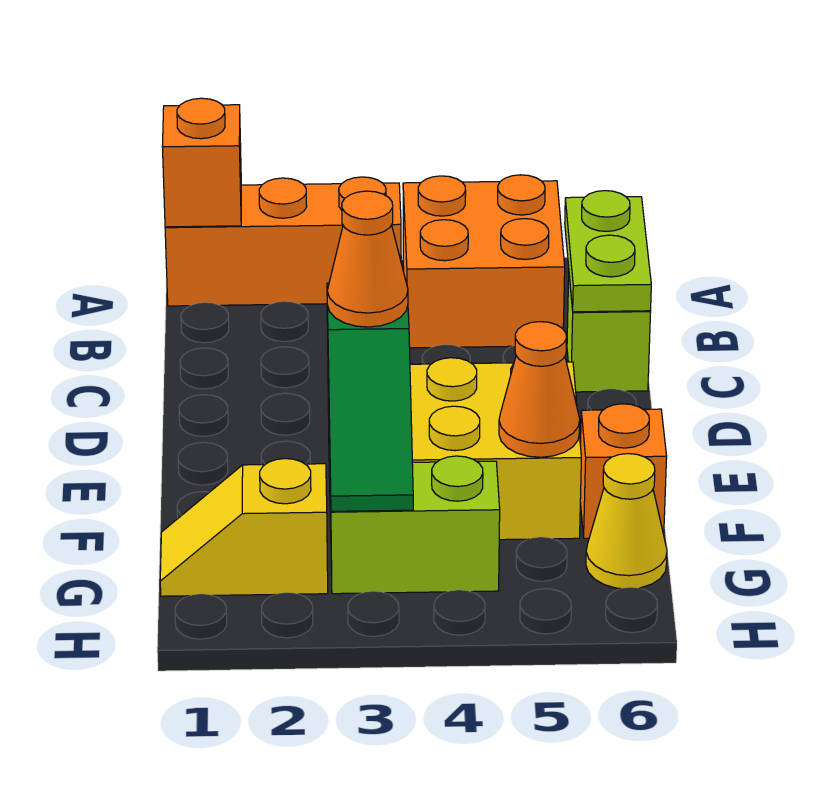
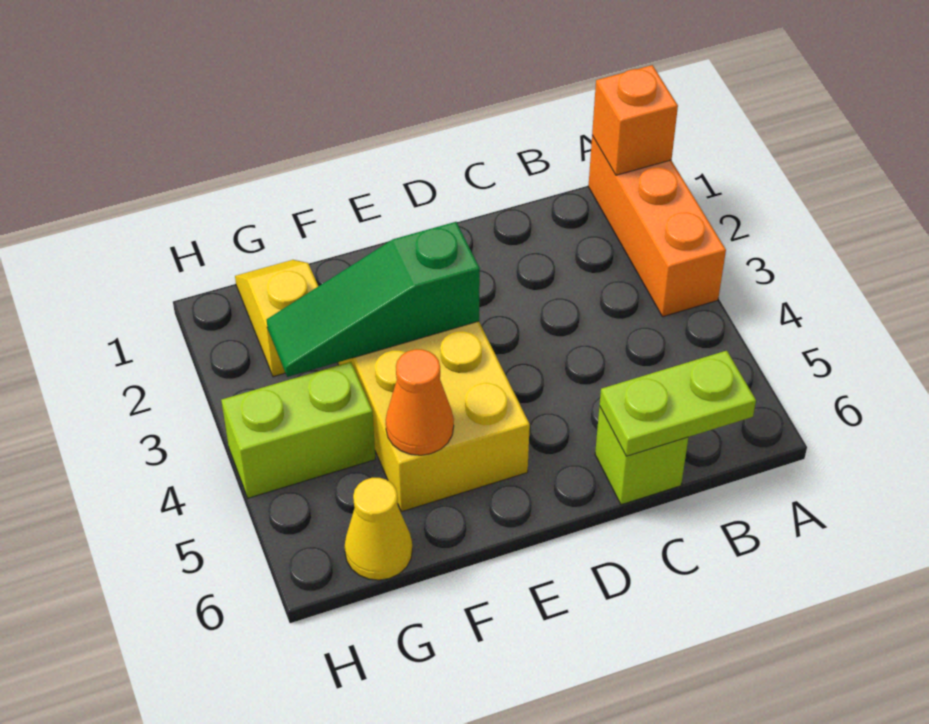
orange brick A4:B5 level 1 -> none
orange cone E3 level 3 -> none
orange brick F6 level 1 -> none
lime brick G3:G4 level 1 -> lime brick G4:H4 level 1

